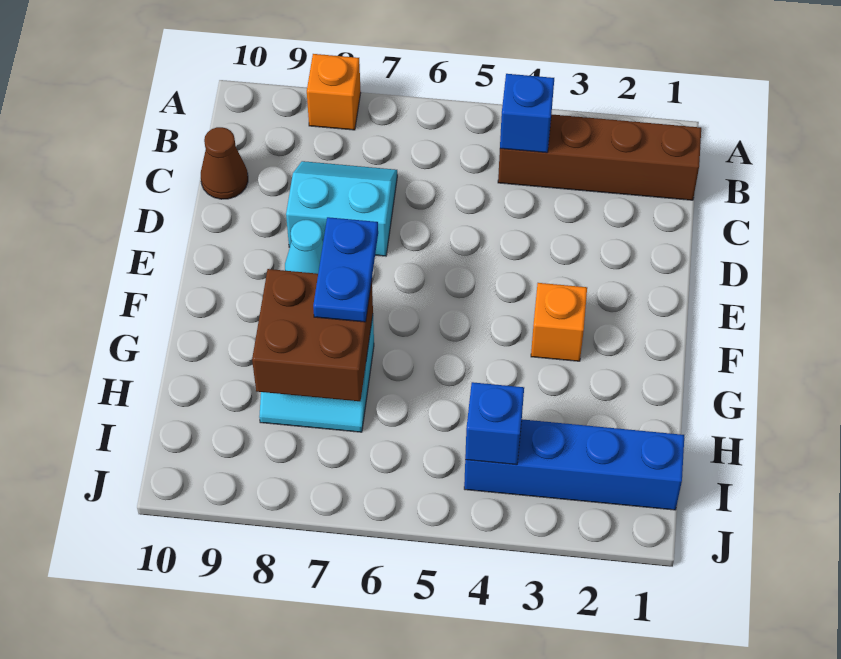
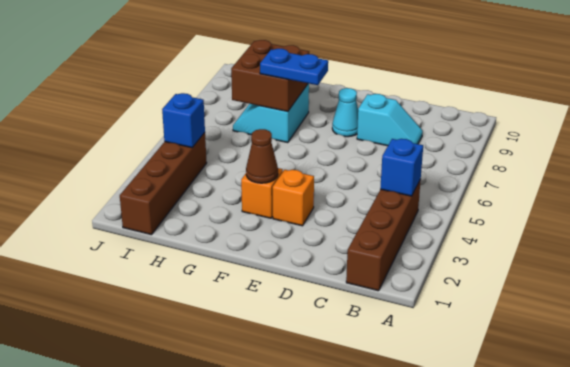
orange brick A8 level 1 -> orange brick E3 level 1
cyan slope C7:D8 level 1 top D -> cyan slope C8:D8 level 1 top D
brown cone C10 level 1 -> brown cone F3 level 2
blue brick I1:I4 level 1 -> brown brick I1:I4 level 1

